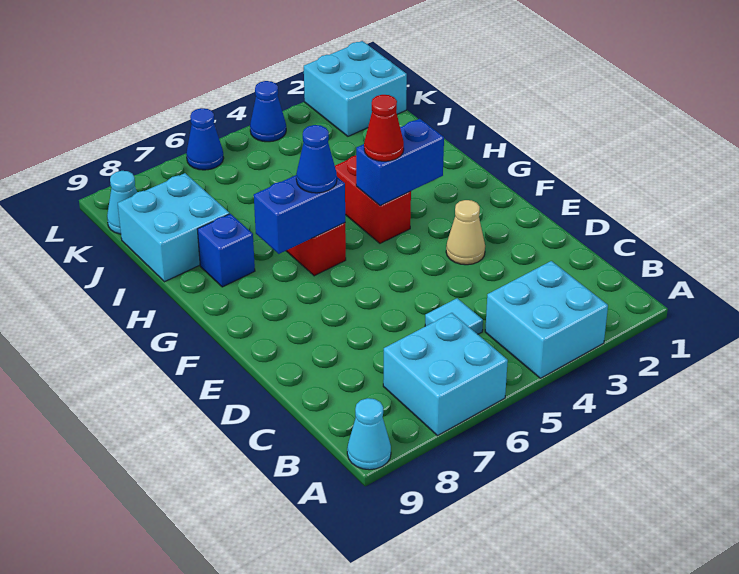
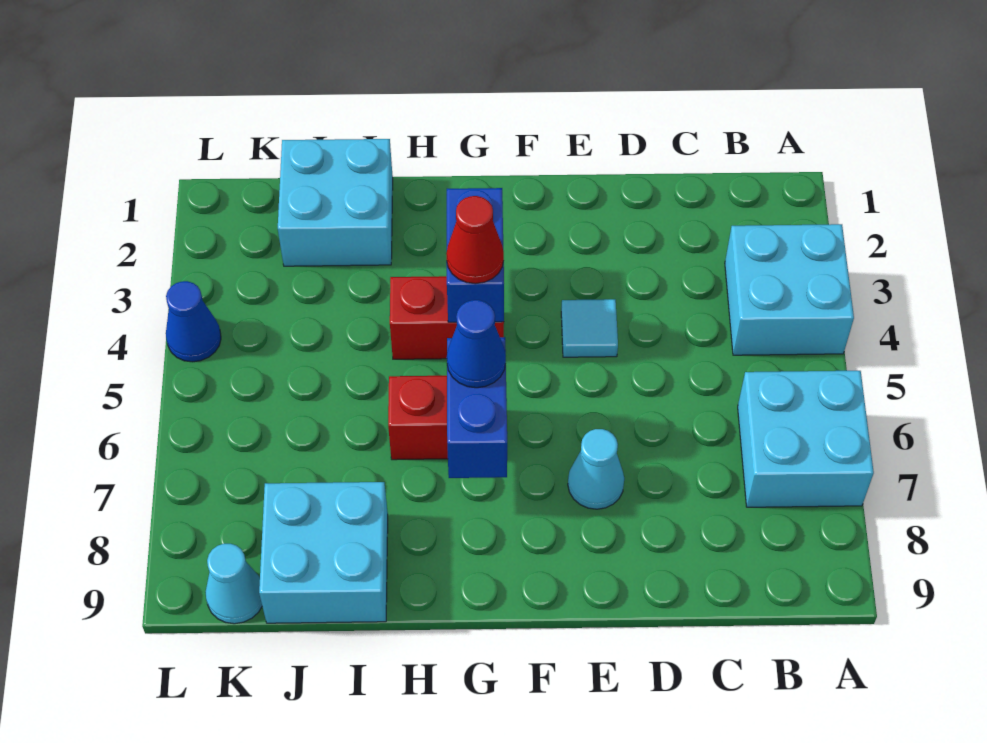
cyan cone A9 level 1 -> cyan cone E7 level 1
cyan tile C5 level 1 -> cyan tile E4 level 1
tan cone E3 level 1 -> none
blue brick H8 level 1 -> none
cyan brick K1:L2 level 1 -> cyan brick I1:J2 level 1
blue cone L6 level 1 -> none

